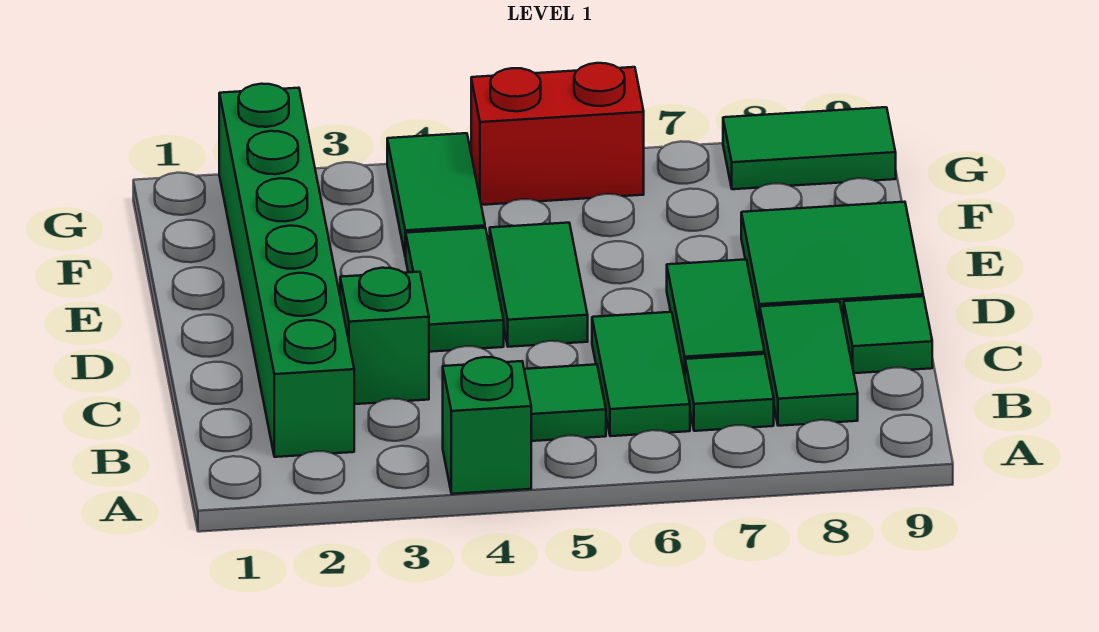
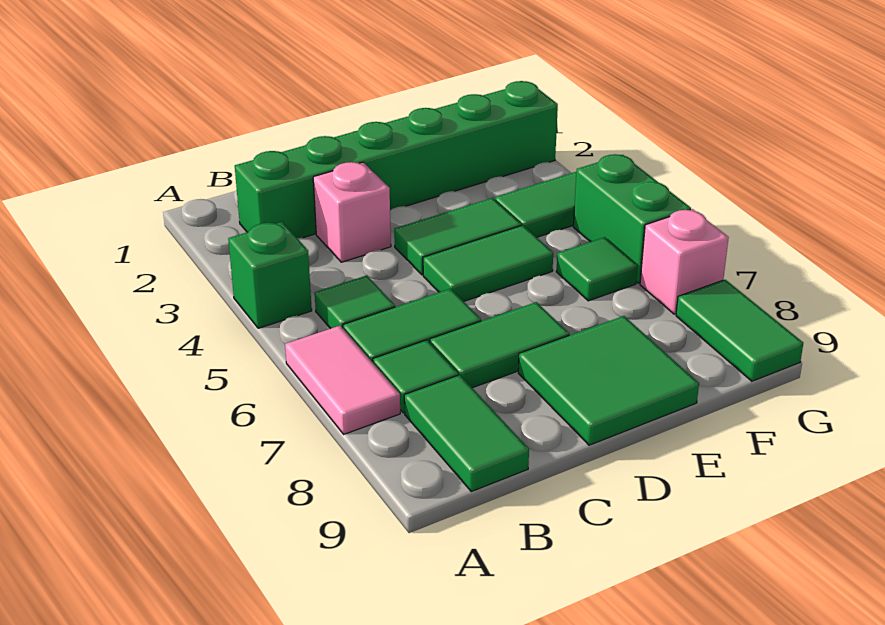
none -> pink tile A6:A7 level 1
green tile B8:C8 level 1 -> green tile B8:B9 level 1
green brick C3 level 1 -> pink brick C3 level 1
green tile C9 level 1 -> green tile F6 level 1
red brick G5:G6 level 1 -> green brick G5:G6 level 1
none -> pink brick G7 level 1

